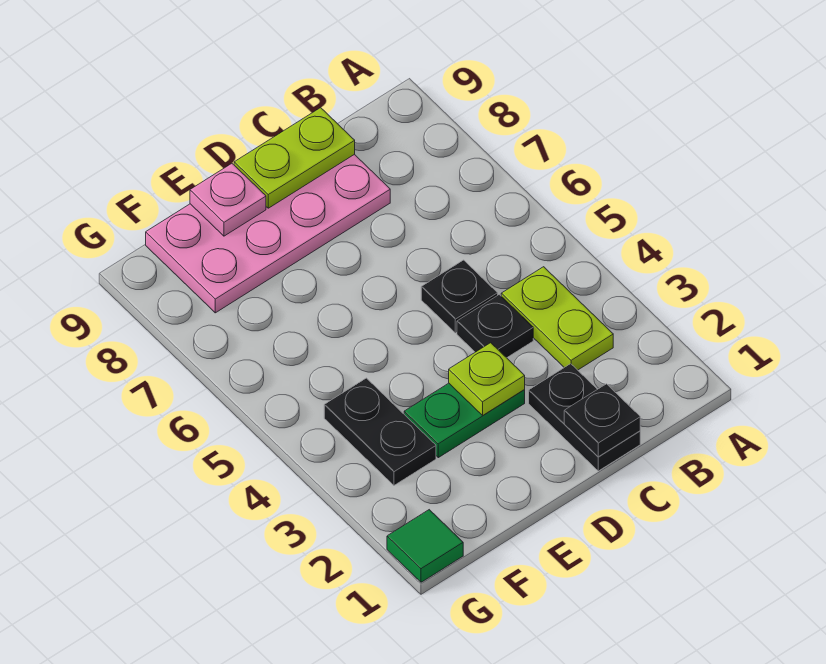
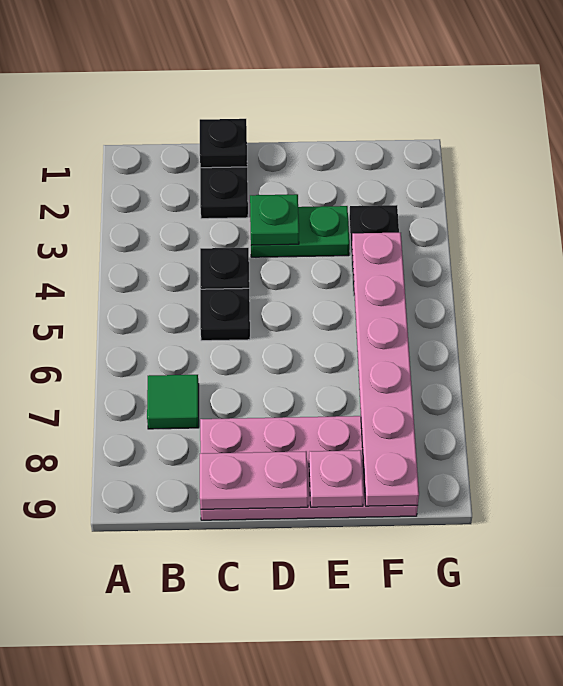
lime plate B3:B4 level 1 -> none
lime plate C9:D9 level 2 -> pink plate C9:D9 level 2
lime plate D3 level 2 -> green plate D3 level 2
none -> pink plate F4:F9 level 2
green tile G1 level 1 -> green tile B7 level 1

